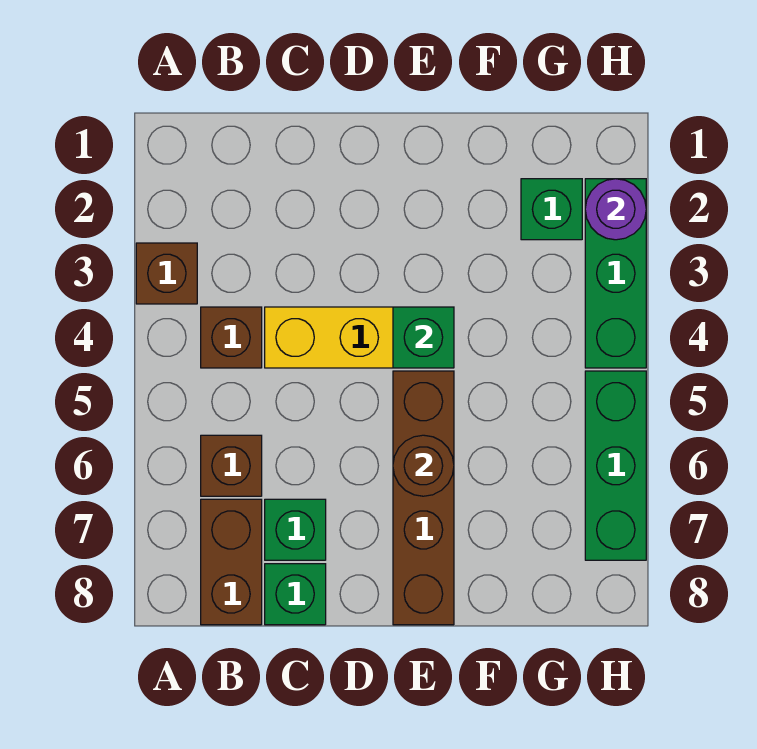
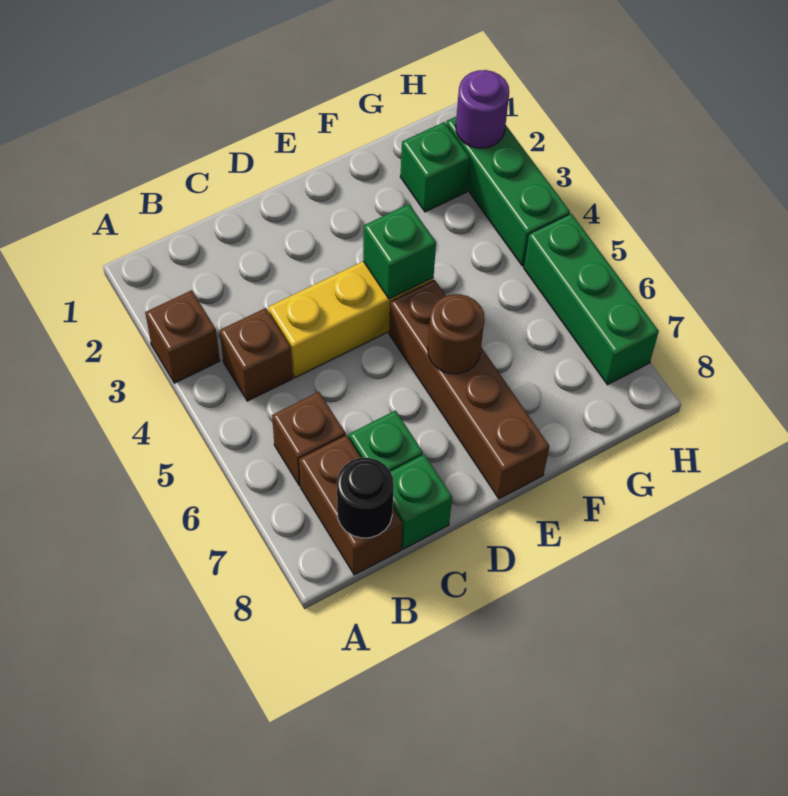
none -> black round brick B8 level 2

